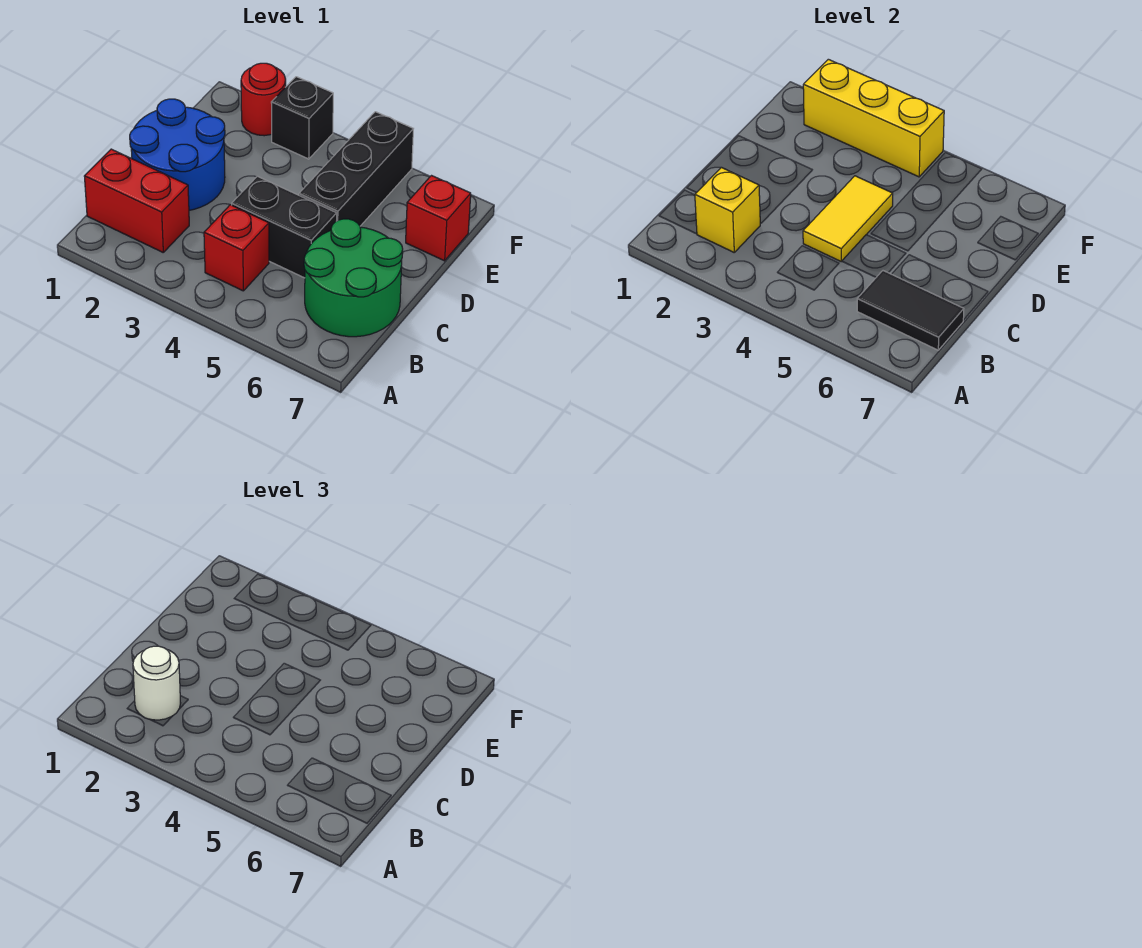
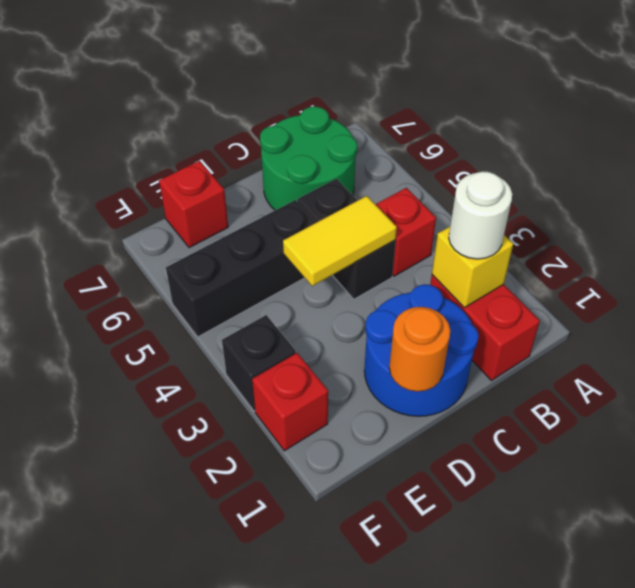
black tile B6:B7 level 2 -> none
none -> orange round brick D1 level 2
red round brick F2 level 1 -> red brick F2 level 1
yellow brick F2:F4 level 2 -> none

